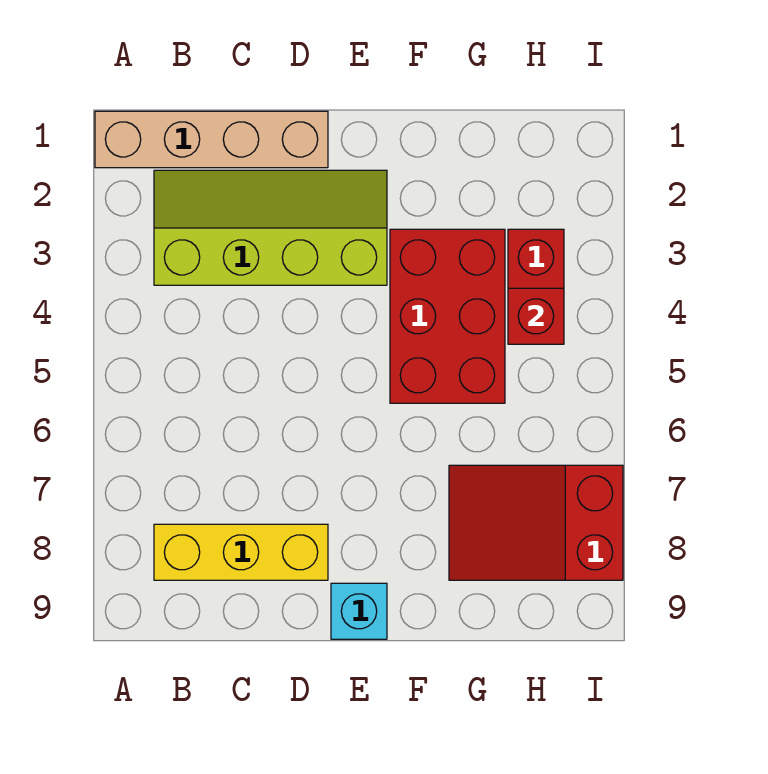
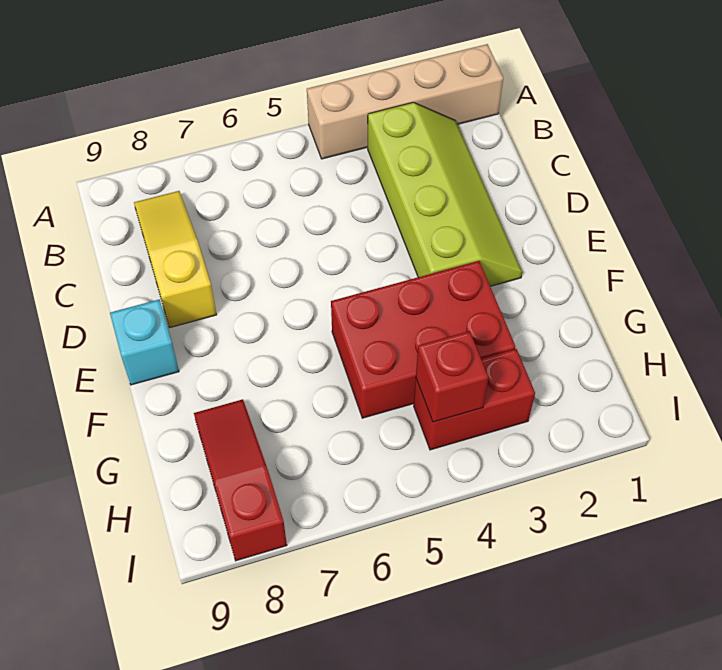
tan brick A1:D1 level 1 -> tan brick A1:A4 level 1
yellow brick B8:D8 level 1 -> yellow slope B8:D8 level 1 top D
red slope G7:I8 level 1 top I -> red slope G8:I8 level 1 top I

